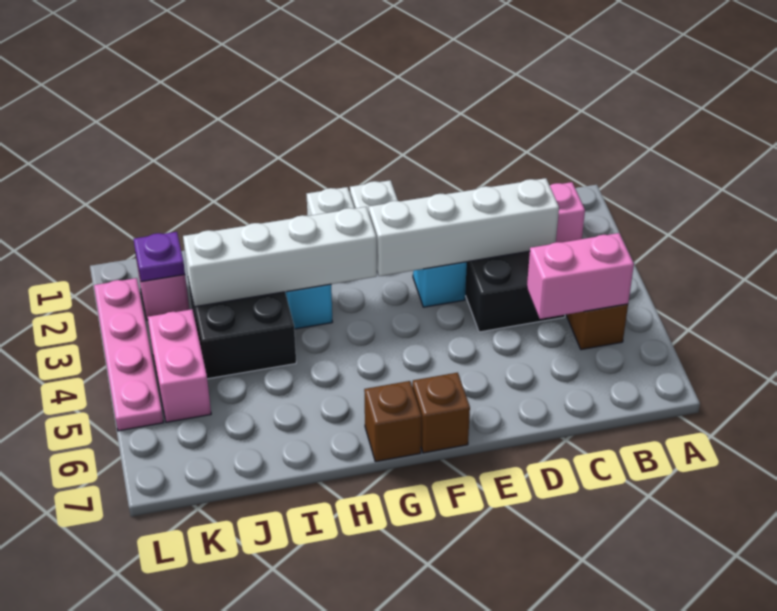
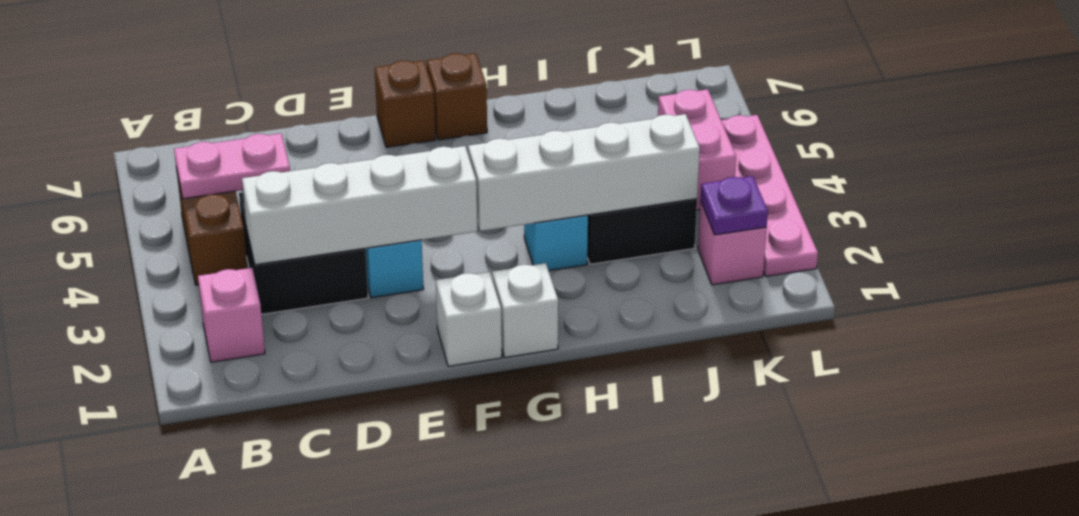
pink brick B5:C5 level 2 -> pink plate B5:C5 level 2

